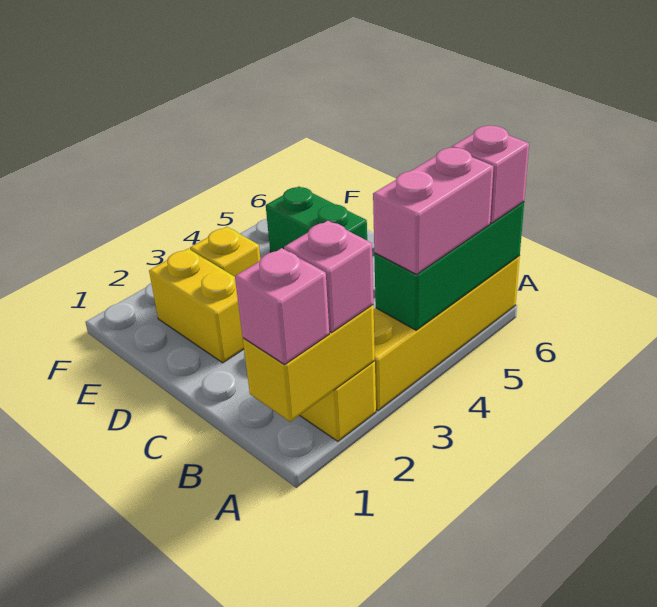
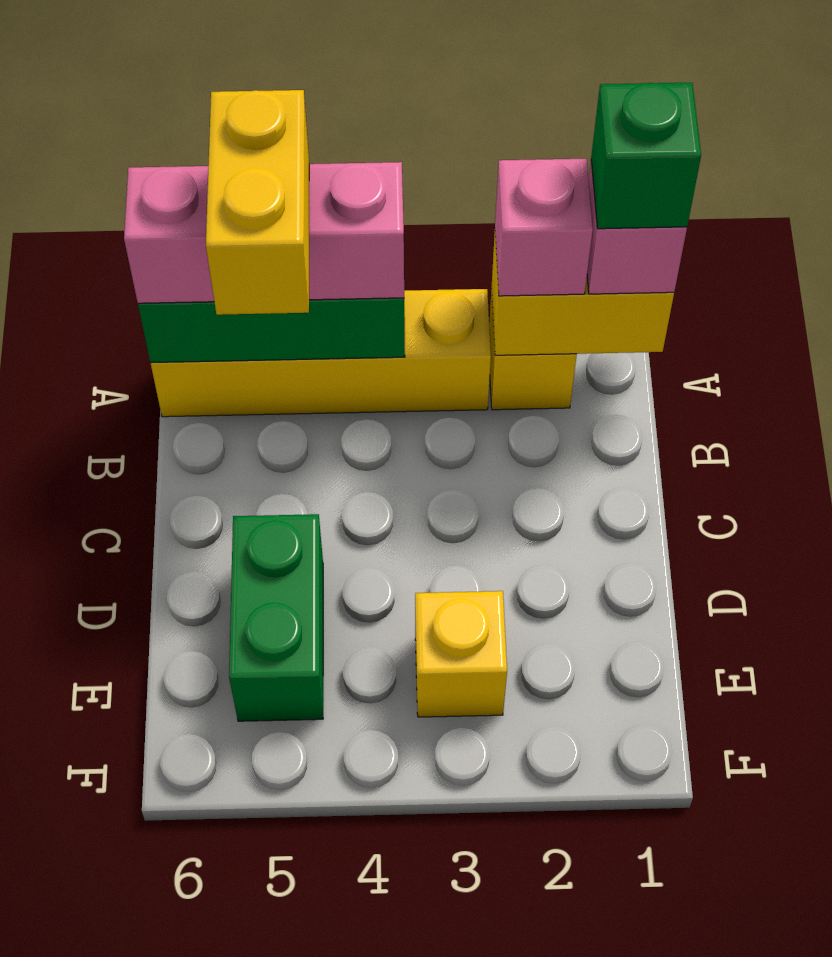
none -> green brick A1 level 4
yellow brick D2:E2 level 1 -> yellow brick A5:B5 level 4

